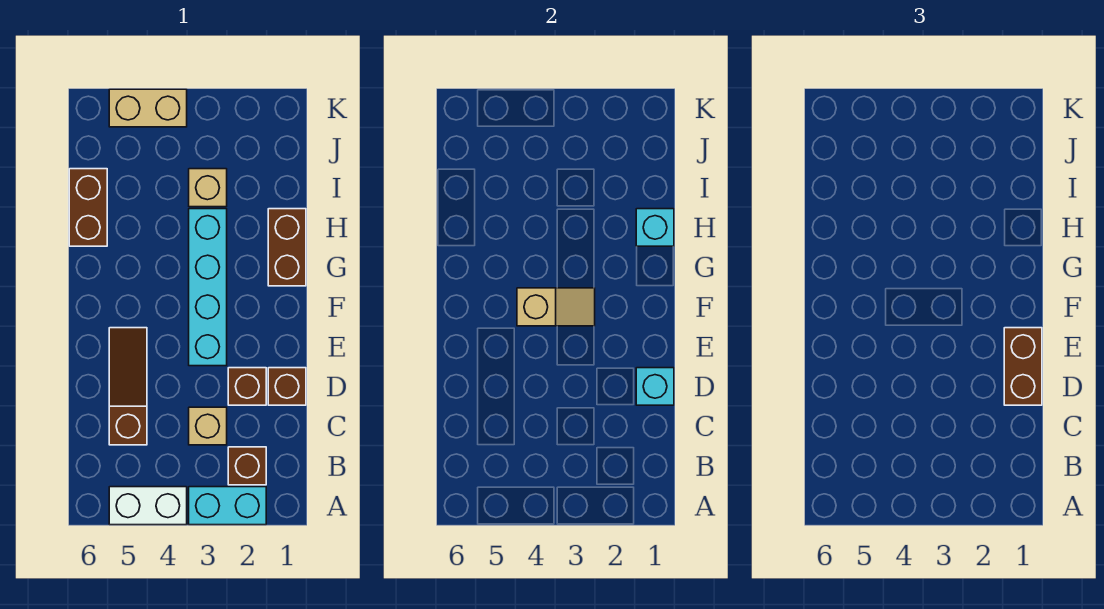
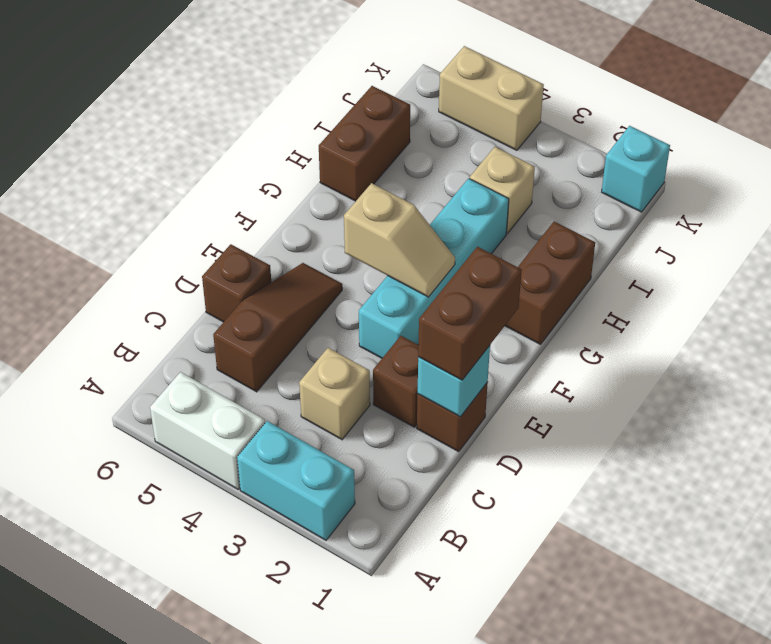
brown brick B2 level 1 -> brown brick D6 level 1
cyan brick H1 level 2 -> cyan brick K1 level 1

